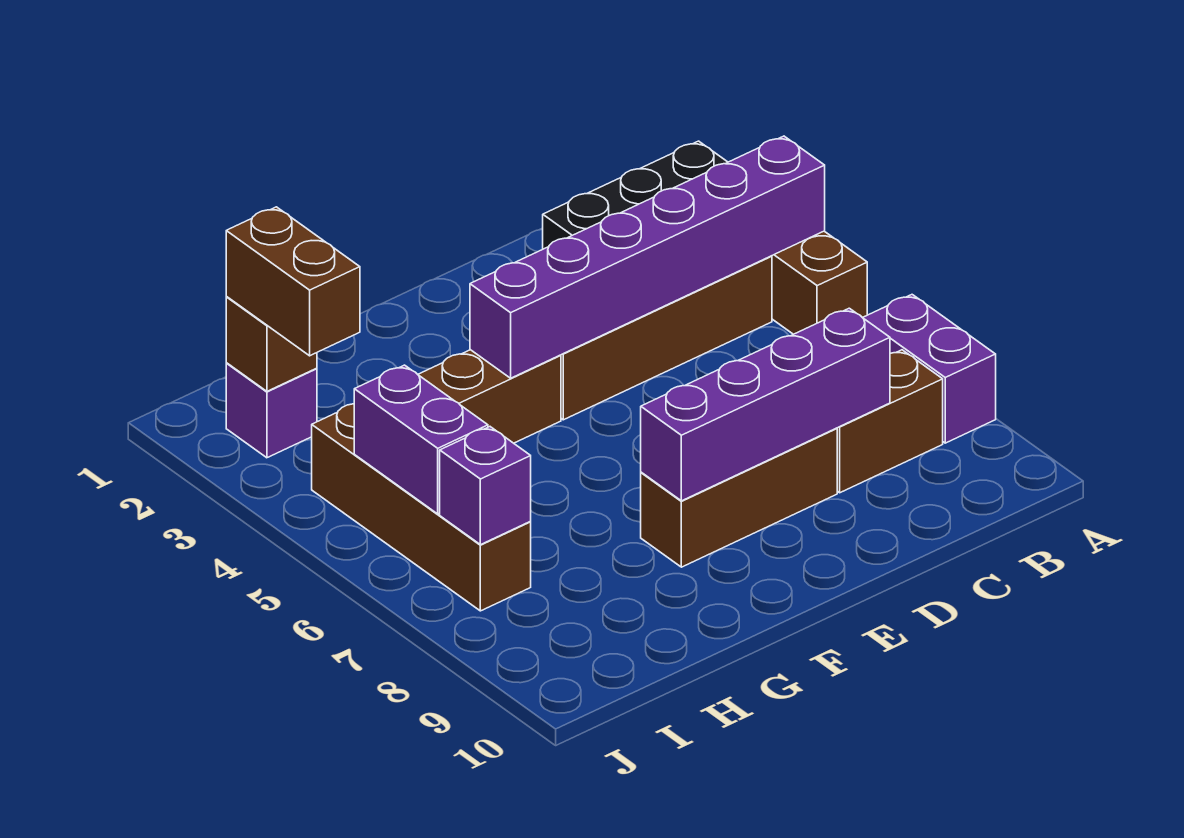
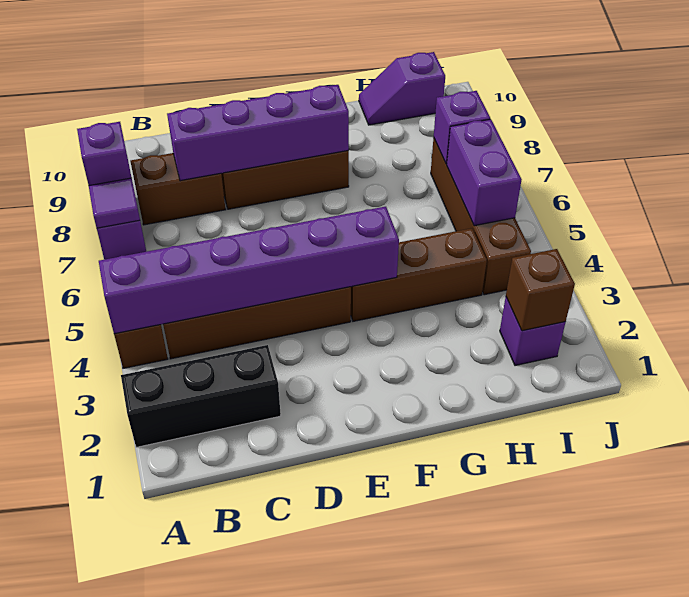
none -> purple tile A7 level 2
none -> purple brick A8 level 2
none -> purple slope H10:I10 level 1 top I
brown brick I2:I3 level 3 -> none

